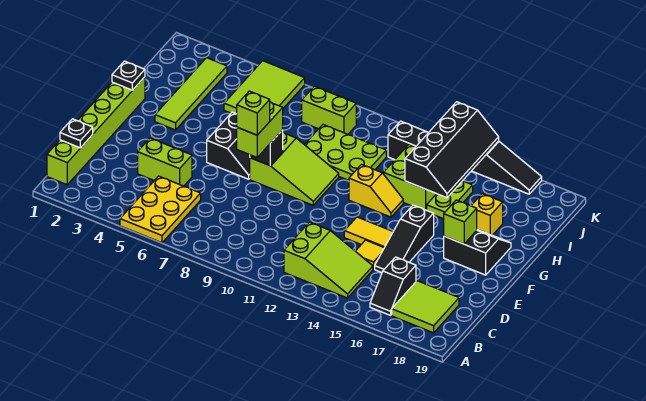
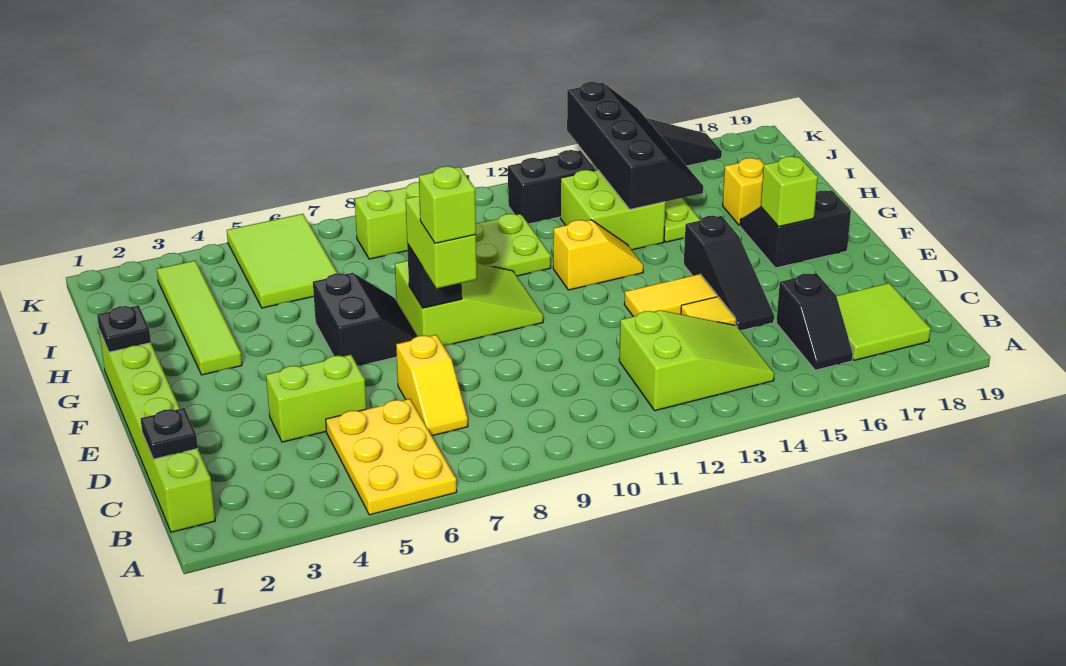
none -> yellow slope C7:D7 level 1 top D

